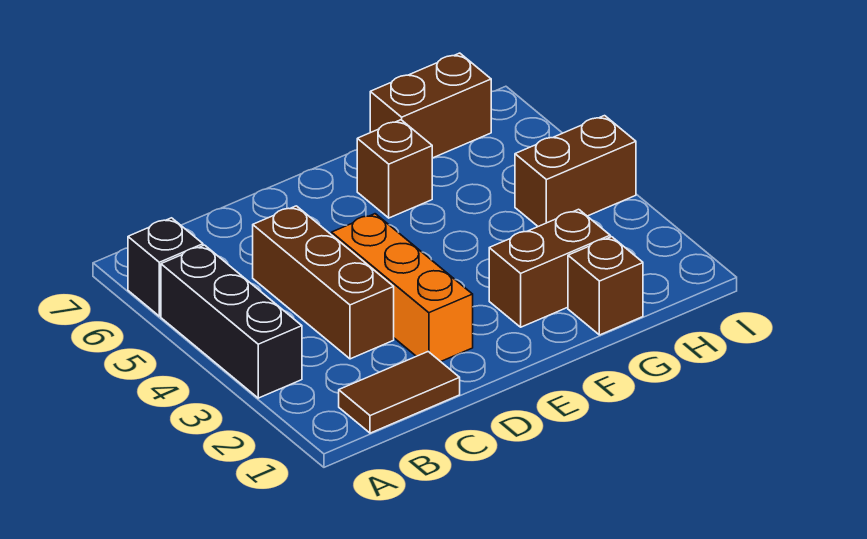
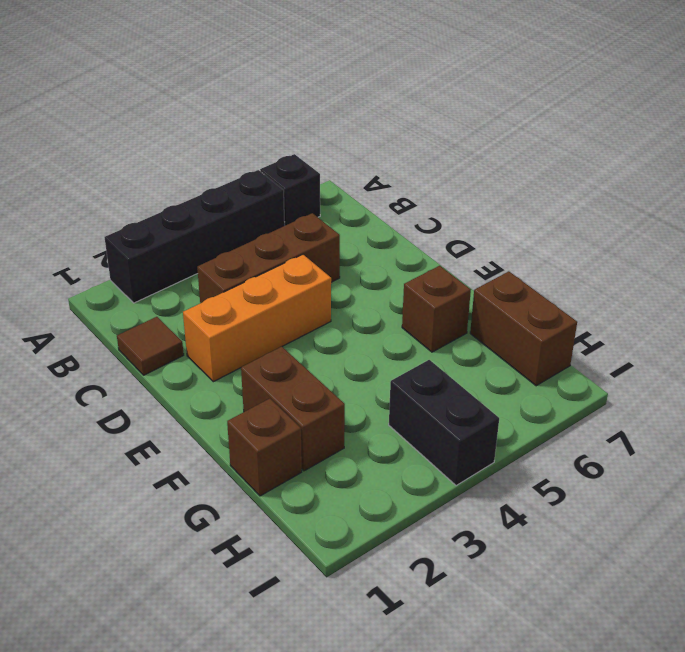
black brick A3:A5 level 1 -> black brick A2:A5 level 1
brown tile B1:C1 level 1 -> brown tile C1 level 1
brown brick H4:I4 level 1 -> black brick H4:I4 level 1

